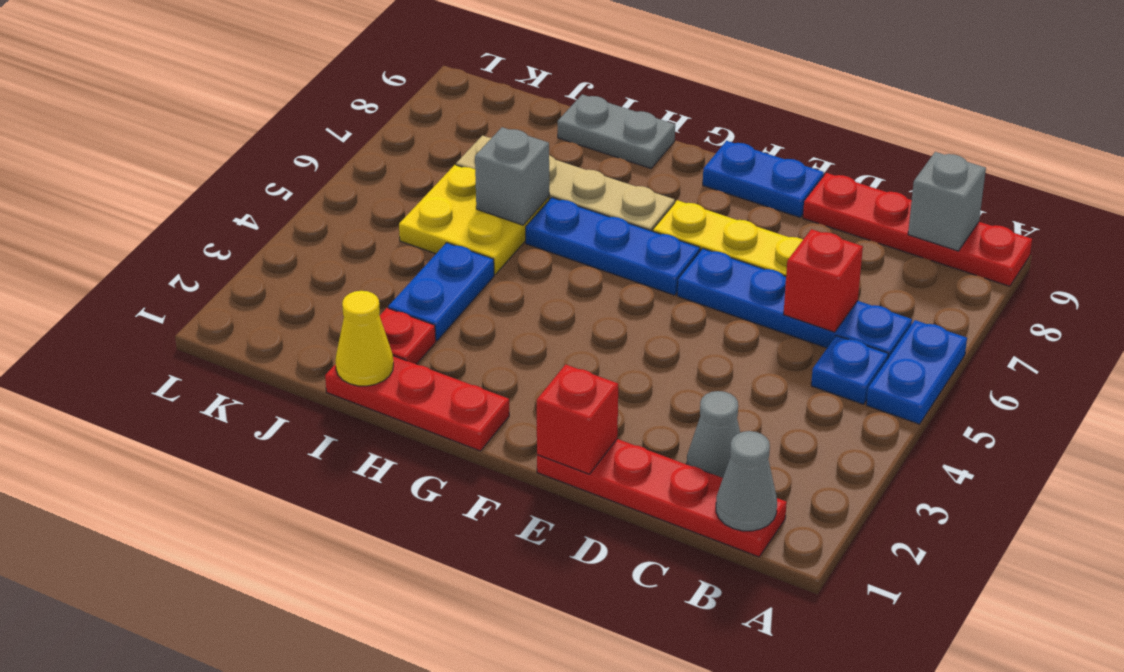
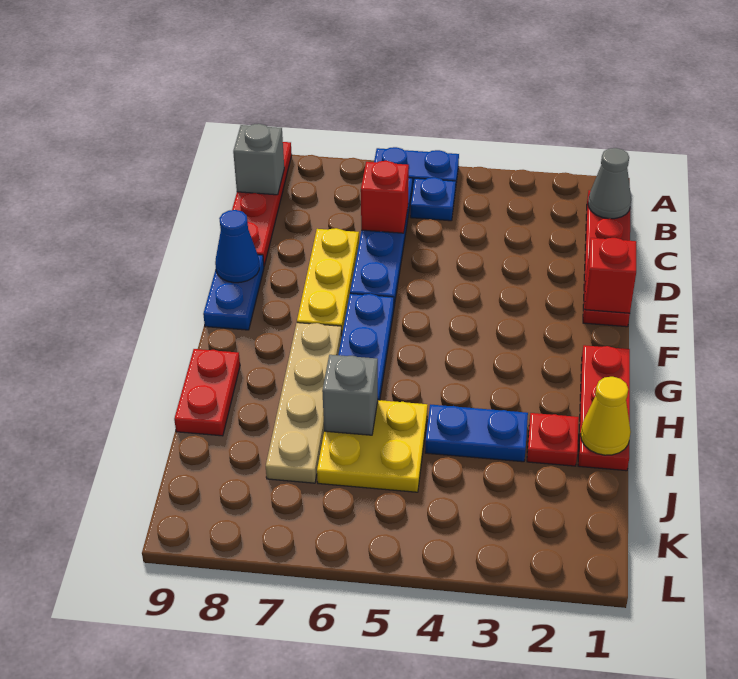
grey cone C2 level 1 -> none
none -> blue cone E9 level 2
grey plate H9:I9 level 1 -> red plate H9:I9 level 1

